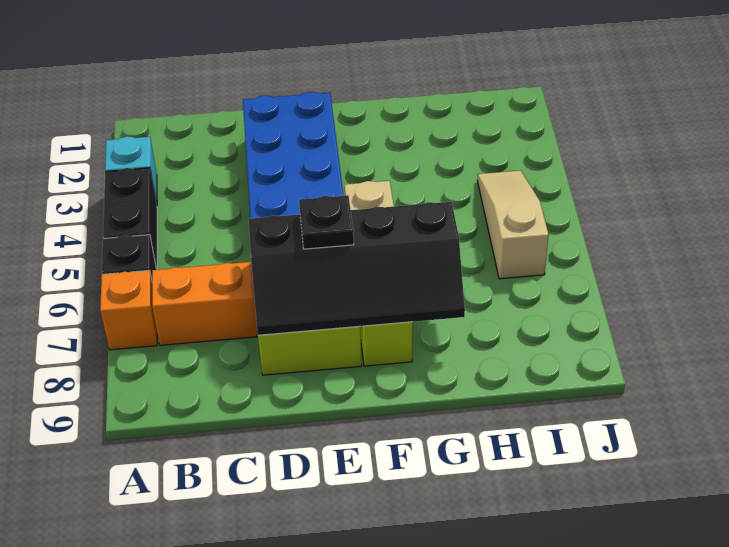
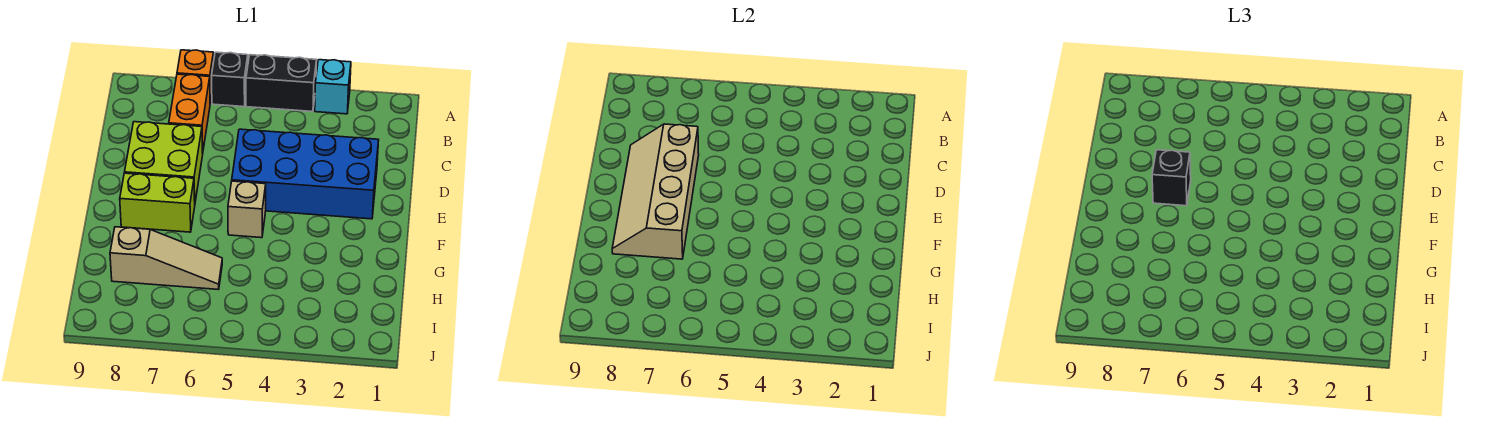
black slope D7:G8 level 2 top 7 -> tan slope D7:G8 level 2 top 7
black plate E7 level 3 -> black brick E7 level 3
tan slope I4:I6 level 1 top 6 -> tan slope H6:H8 level 1 top 8

